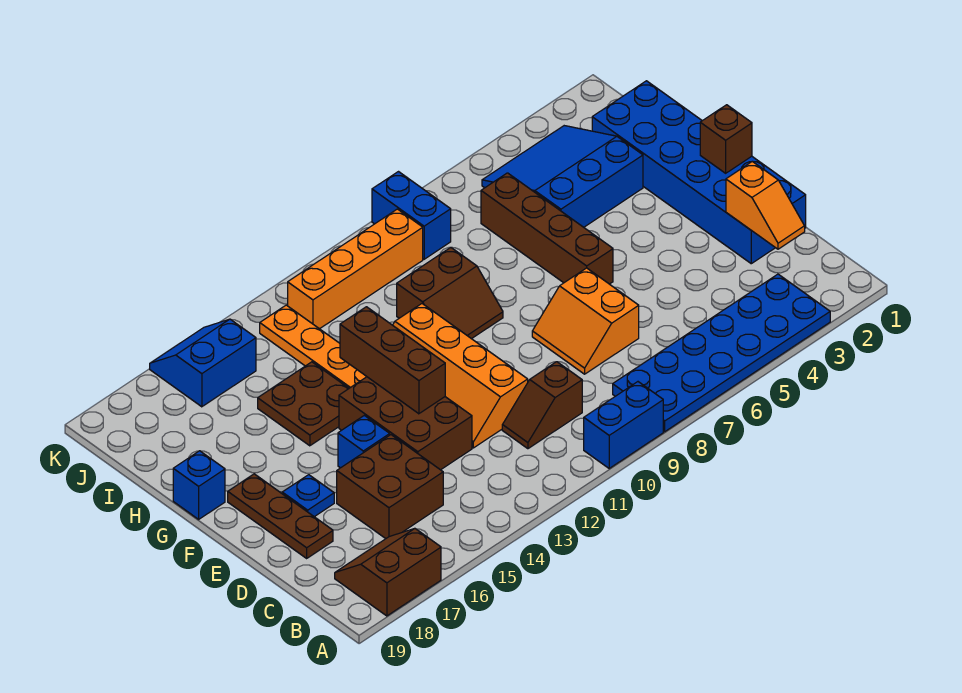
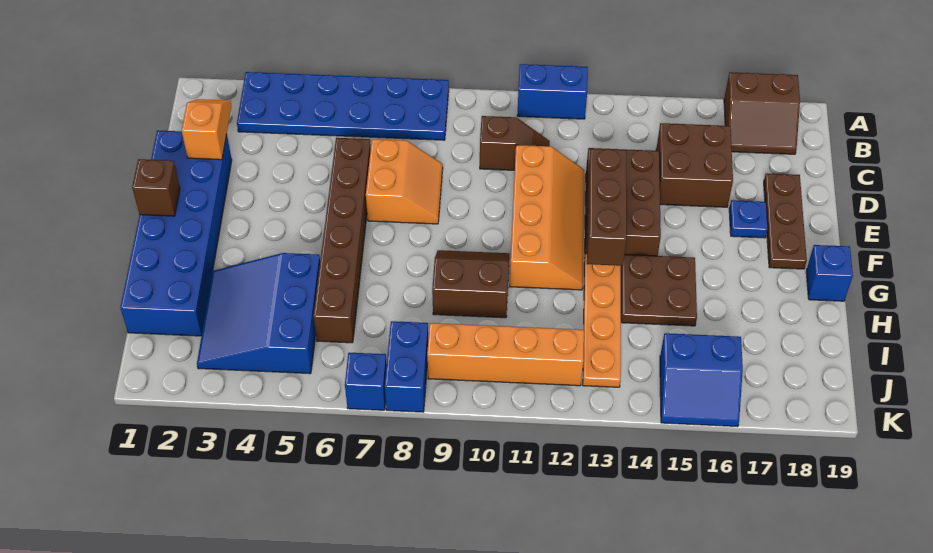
blue brick A9:A10 level 1 -> blue brick A11:A12 level 1
blue brick E15 level 1 -> blue brick K7 level 1
brown brick F6:I6 level 1 -> brown brick D6:I6 level 1
blue slope H3:J5 level 1 top H -> blue slope H3:J5 level 1 top 5

